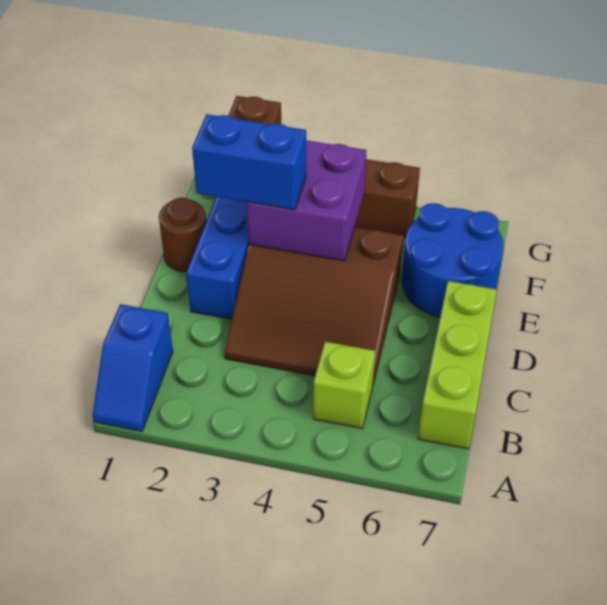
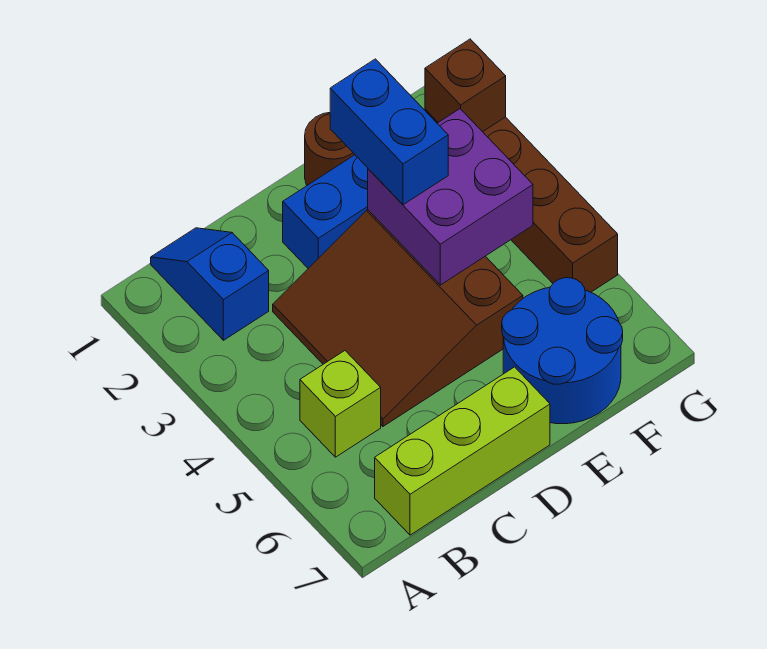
blue slope A1:B1 level 1 top B -> blue slope B1:B2 level 1 top 2

